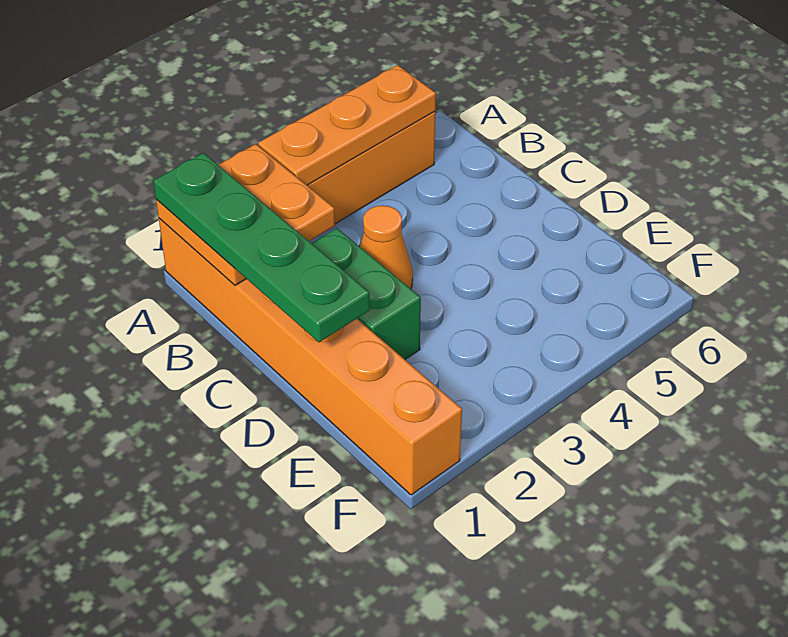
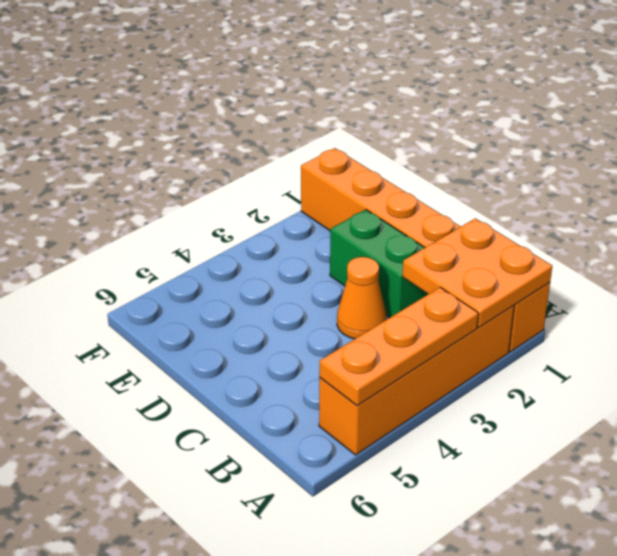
green plate A1:D1 level 3 -> none

